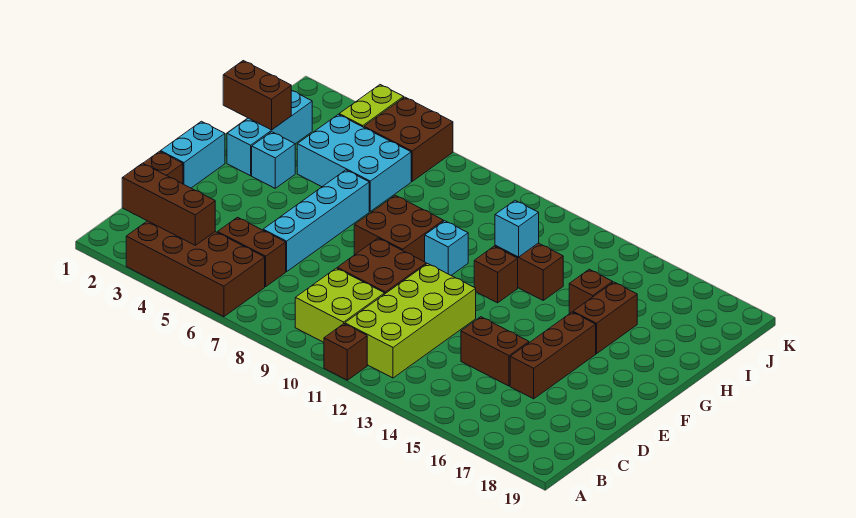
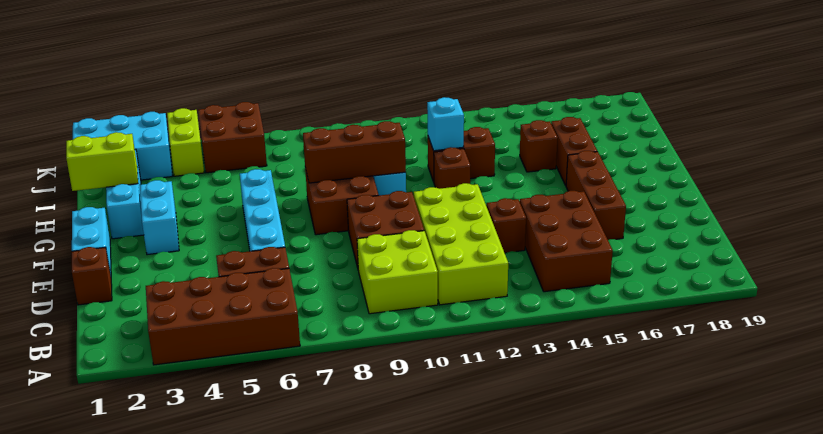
brown brick A11 level 1 -> brown brick D13 level 1
brown brick B2:B4 level 2 -> brown brick G8:G10 level 2
brown brick D14:D15 level 1 -> brown brick B14:D15 level 1
cyan brick G3 level 1 -> cyan brick F3:G3 level 1
brown brick H1:H2 level 2 -> lime brick H1:H2 level 2
cyan brick H4:I6 level 1 -> cyan brick J1:K3 level 1

